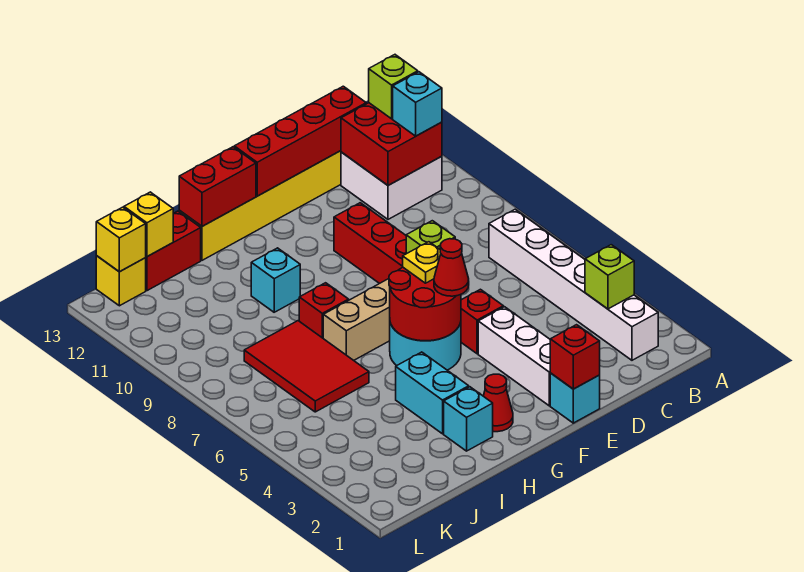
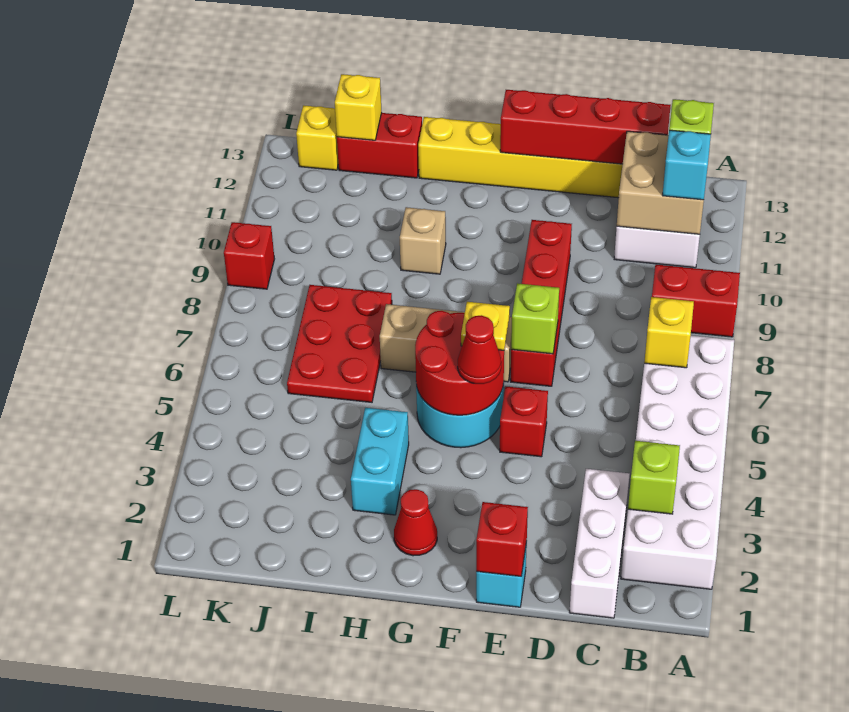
white brick B2:B7 level 1 -> white brick A2:B7 level 1
red brick B11:C12 level 2 -> tan brick B11:C12 level 2
white brick E2:E4 level 1 -> white brick C1:C3 level 1
red brick G13:H13 level 2 -> red brick A9:B9 level 1
cyan brick H2 level 1 -> none
red brick H8 level 1 -> red brick L9 level 1
cyan brick H10 level 1 -> tan brick H10 level 1
red tile I6:J8 level 1 -> red plate I6:J8 level 1
yellow brick K13 level 2 -> yellow brick B7 level 2

